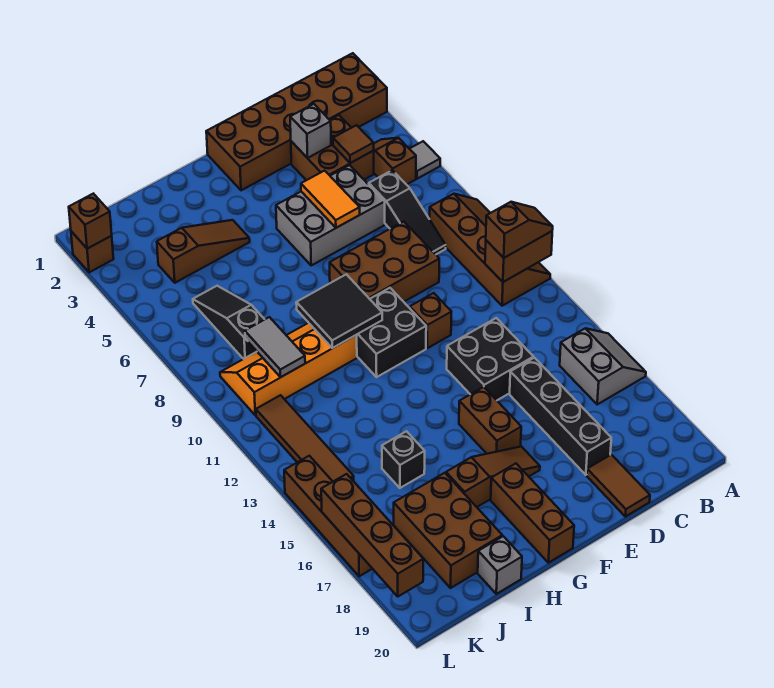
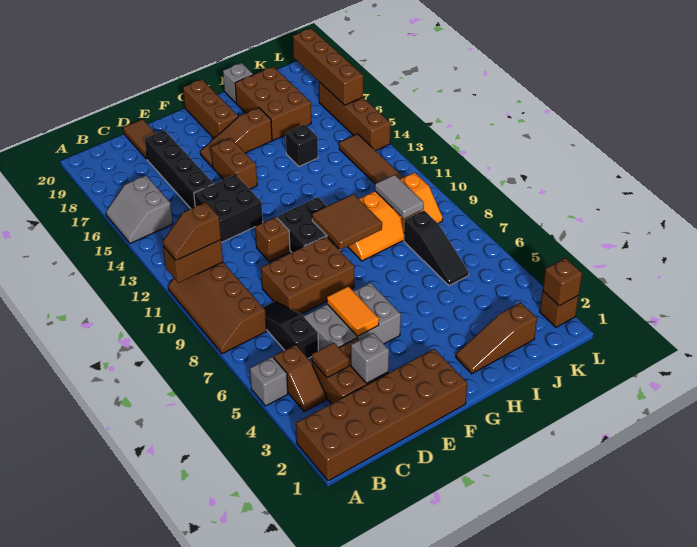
grey tile A5 level 1 -> grey brick A5 level 1
black tile G9:H10 level 2 -> brown tile G9:H10 level 2
brown slope H4:J4 level 1 top J -> brown slope H2:J2 level 1 top J

